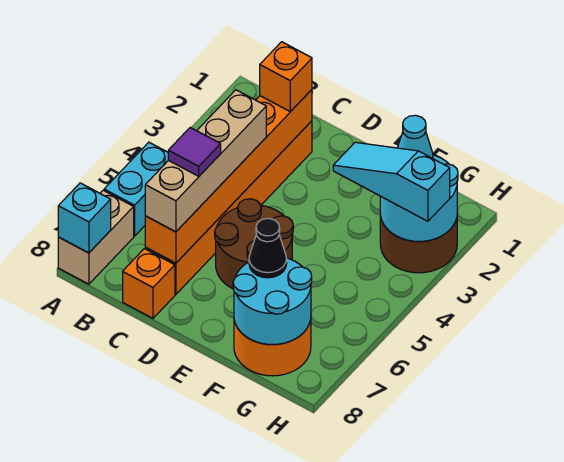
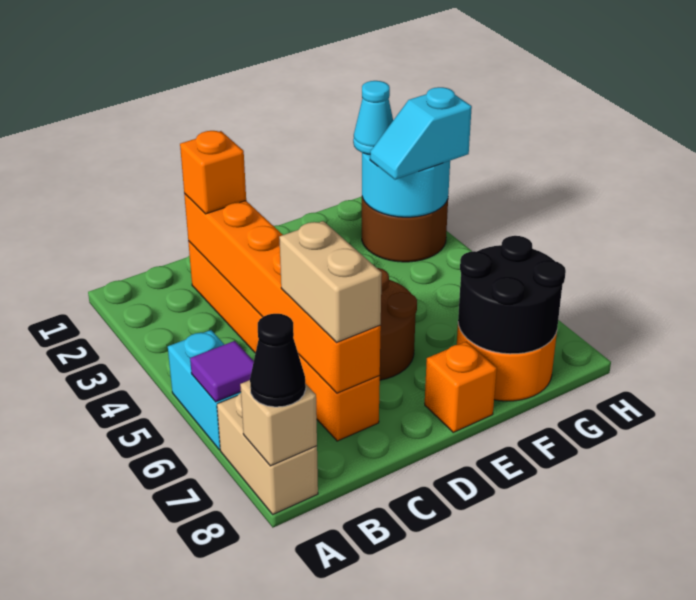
cyan brick A8 level 2 -> tan brick A8 level 2
tan brick C4:C7 level 3 -> tan brick C6:C7 level 3
purple tile C6 level 4 -> purple tile A6 level 2
orange brick C8 level 1 -> orange brick E8 level 1
cyan slope F3:H3 level 3 top H -> cyan slope G3:H3 level 3 top H
cyan round brick F7:G8 level 2 -> black round brick F7:G8 level 2
black cone F7 level 3 -> black cone A8 level 3

